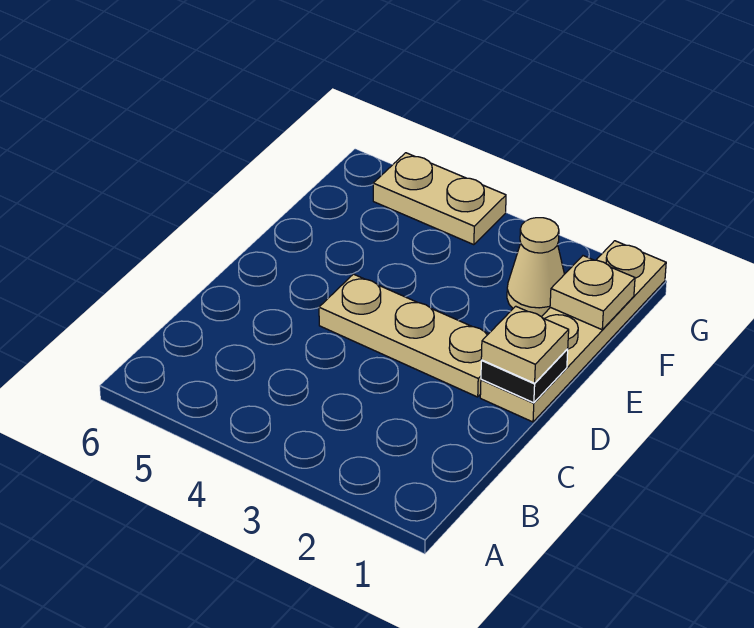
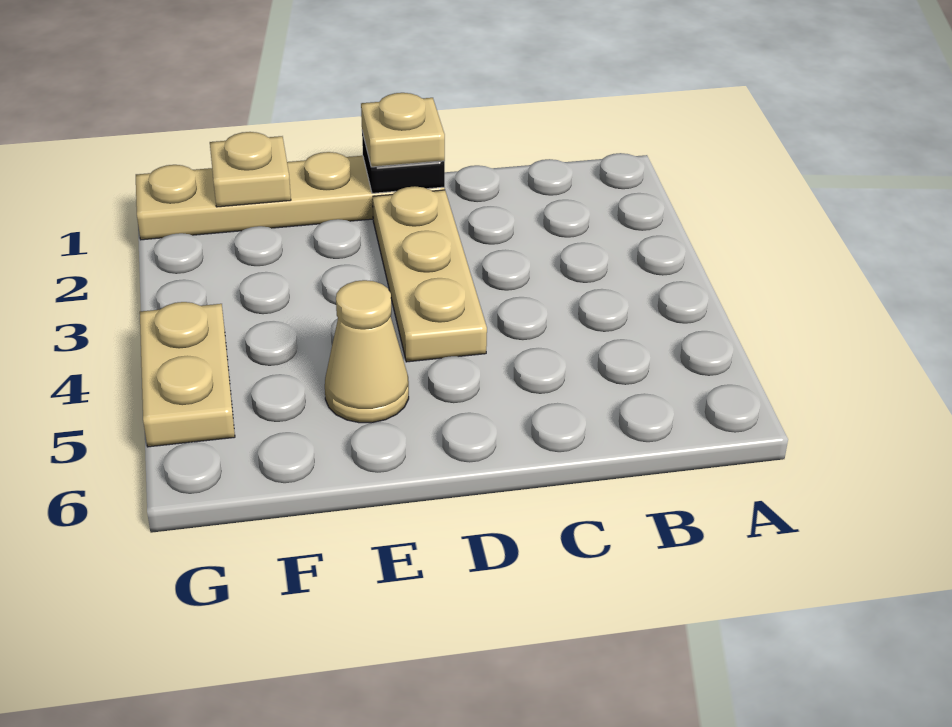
tan cone F2 level 1 -> tan cone E5 level 1

